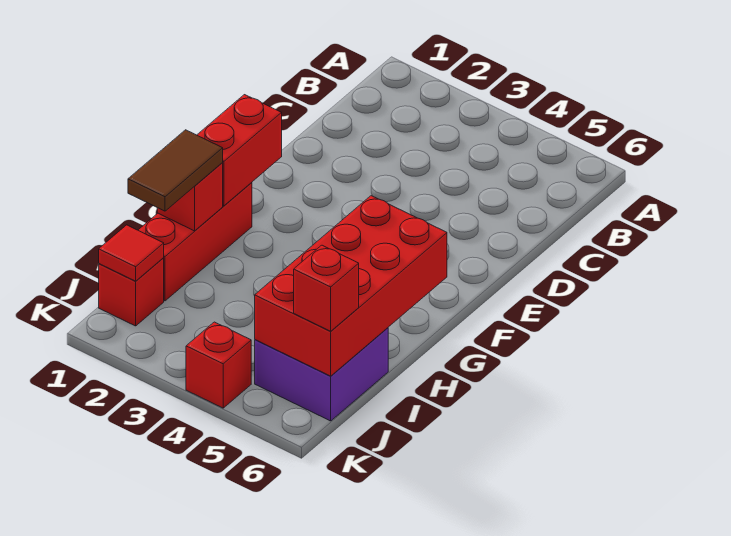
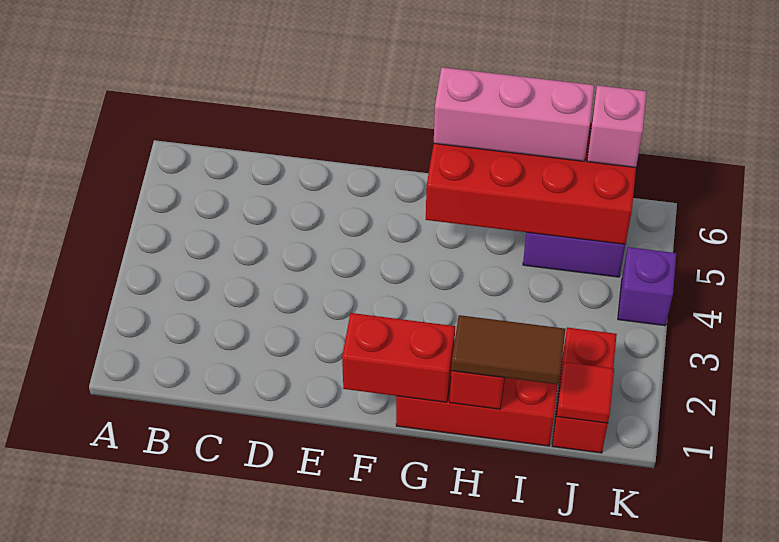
none -> pink brick G6:I6 level 3
red brick J1 level 1 -> red brick J1:J2 level 1
red brick J6 level 3 -> pink brick J6 level 3
red brick K4 level 1 -> purple brick K4 level 1

